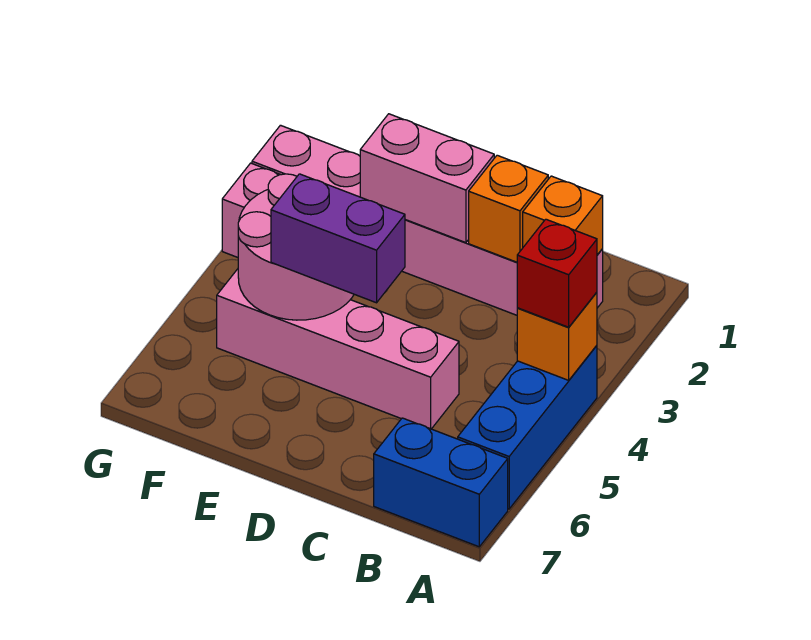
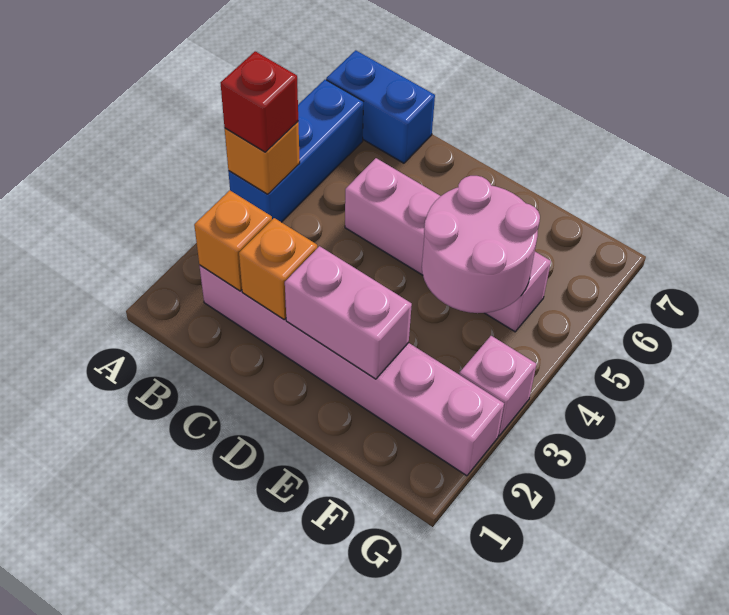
purple brick D5:E5 level 3 -> none

